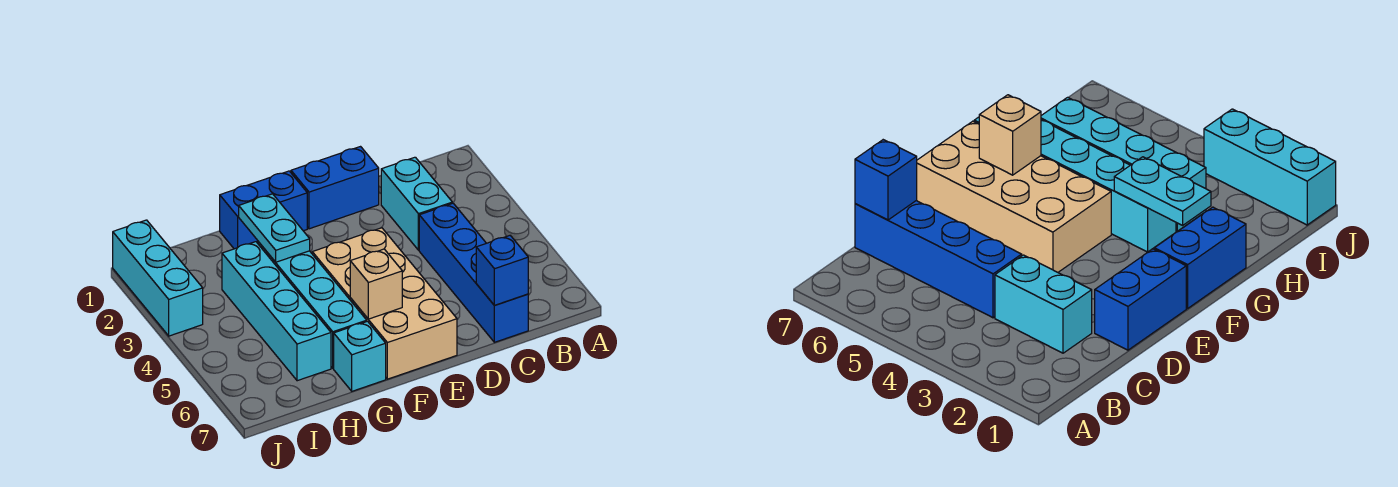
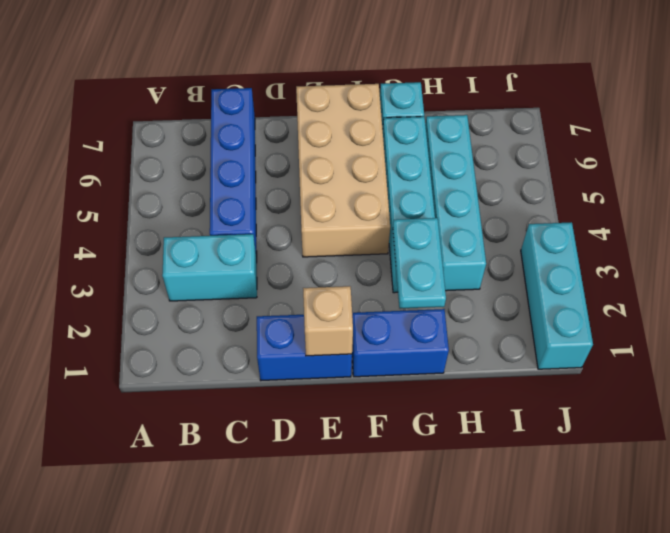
cyan brick C2:C3 level 1 -> cyan brick B3:C3 level 1
blue brick C7 level 2 -> none
tan brick F6 level 2 -> tan brick E1 level 2

